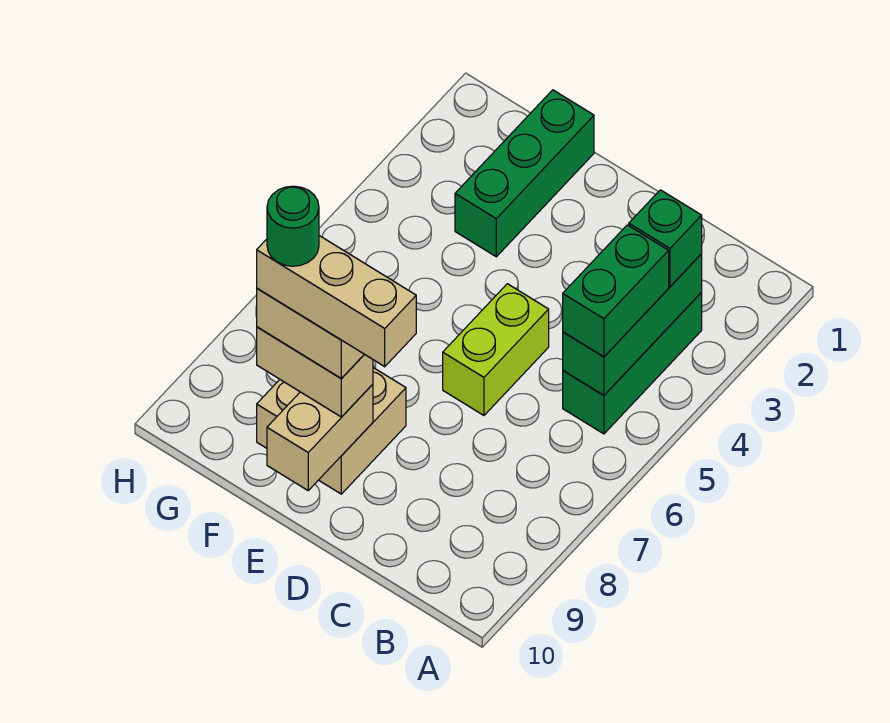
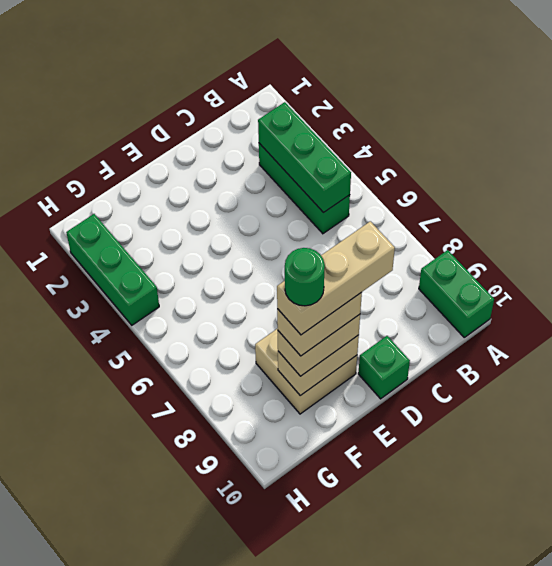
green brick B3 level 3 -> green brick D10 level 1
green brick B4:B5 level 3 -> green brick A9:A10 level 1
lime brick D5:D6 level 1 -> none
tan brick E9:E10 level 2 -> tan brick E9:F9 level 2
green brick F1:F3 level 1 -> green brick H2:H4 level 1

